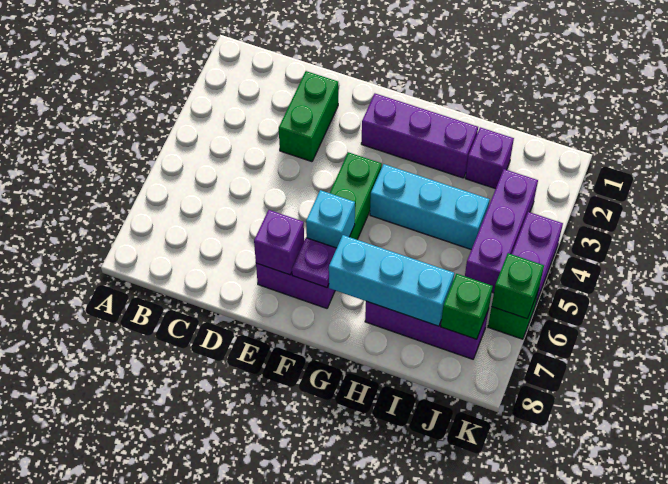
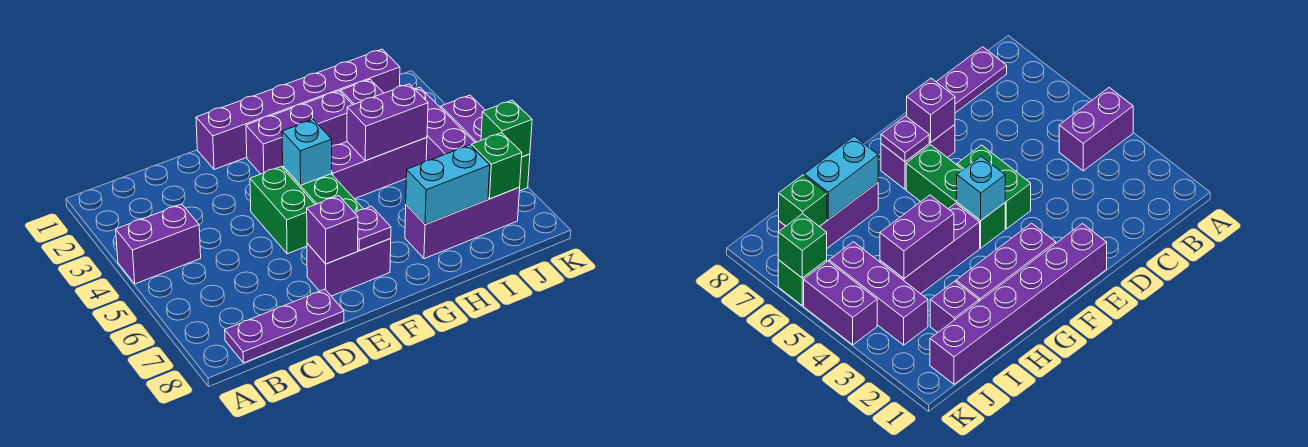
none -> purple brick A4:B4 level 1
none -> purple plate B8:D8 level 1
green brick D2:D3 level 1 -> green brick E4:E5 level 1
none -> purple brick E1:J1 level 1
cyan brick F6 level 2 -> cyan brick F4 level 2
cyan brick G4:I4 level 1 -> purple brick G4:I4 level 1
cyan brick G7:I7 level 2 -> cyan brick H7:I7 level 2
none -> purple brick H4:I4 level 2

